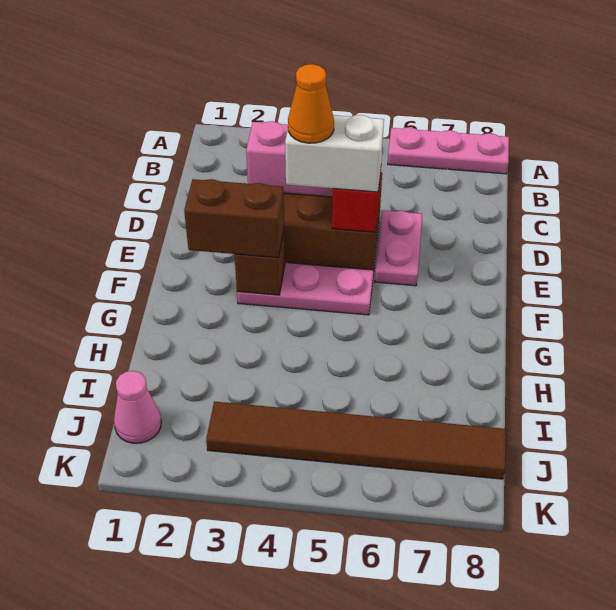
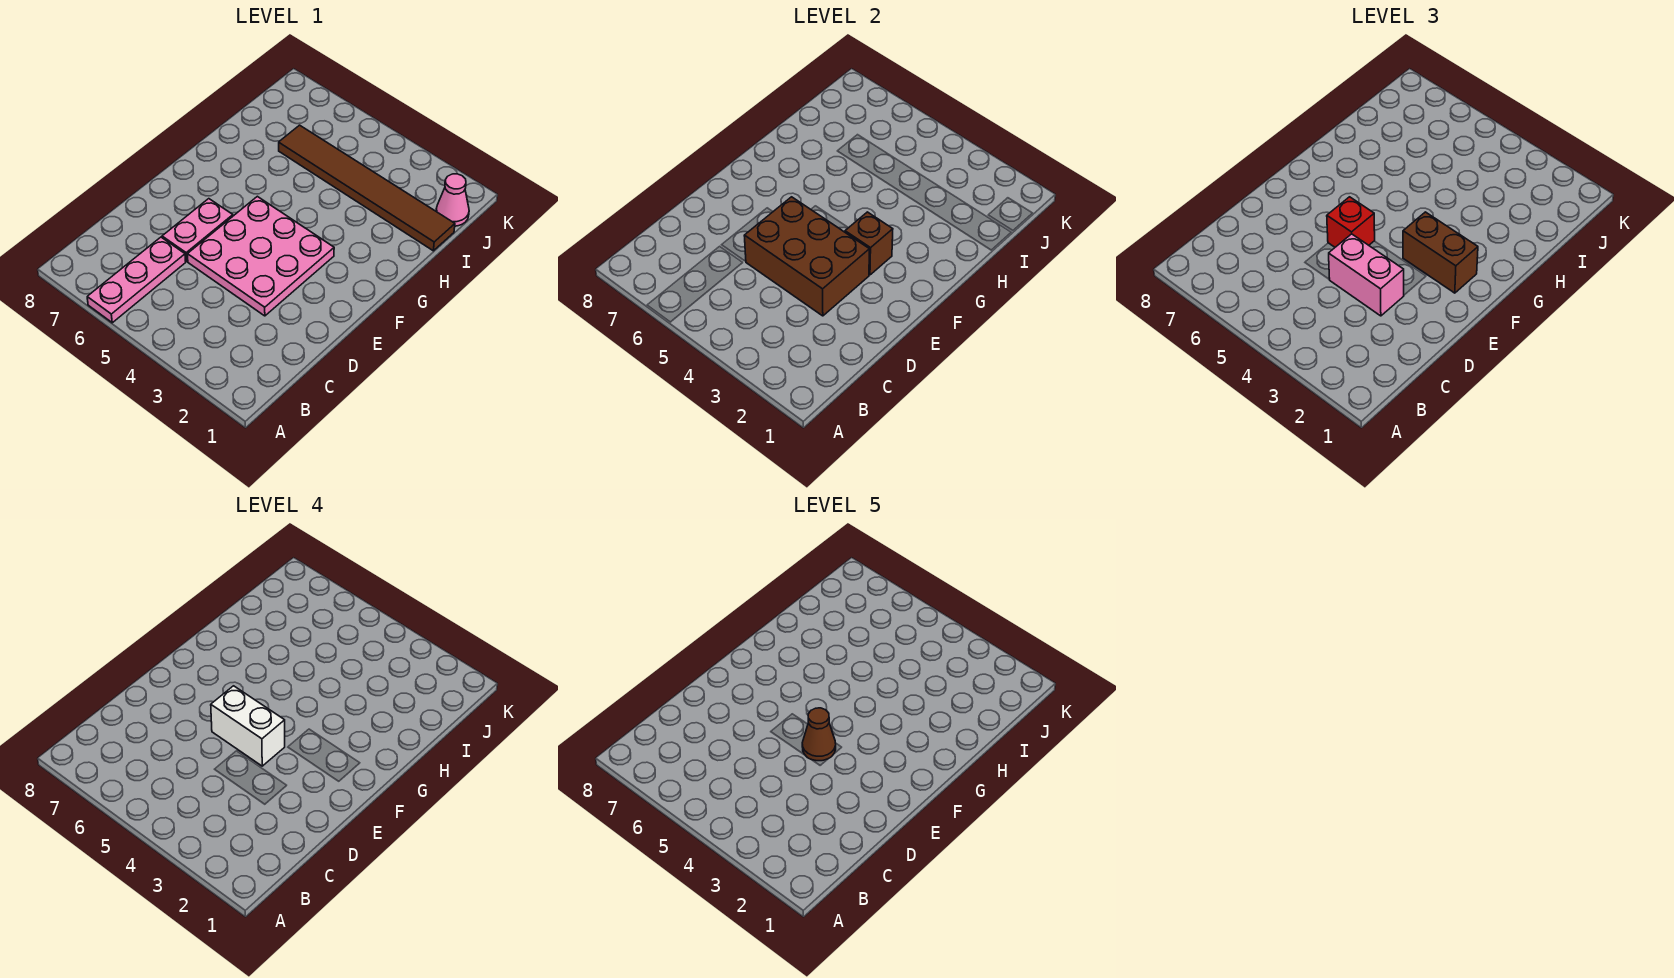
pink plate A6:A8 level 1 -> pink plate A6:C6 level 1
orange cone E4 level 5 -> brown cone E4 level 5
brown tile J3:J8 level 1 -> brown tile I1:I6 level 1

